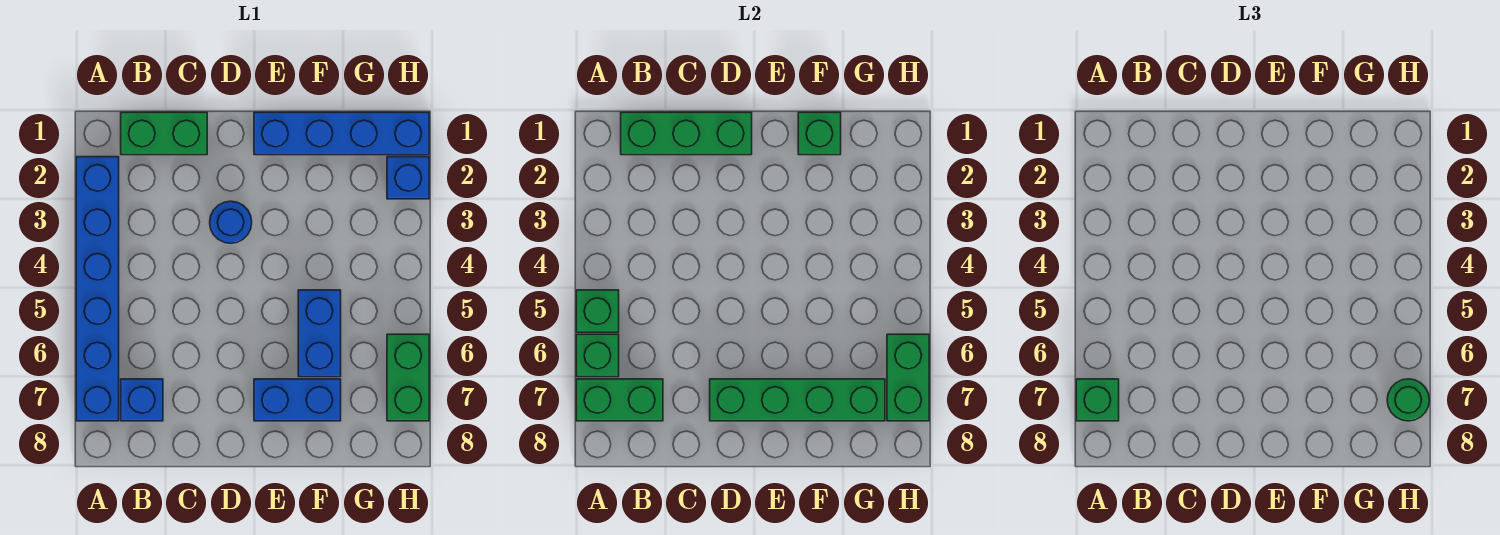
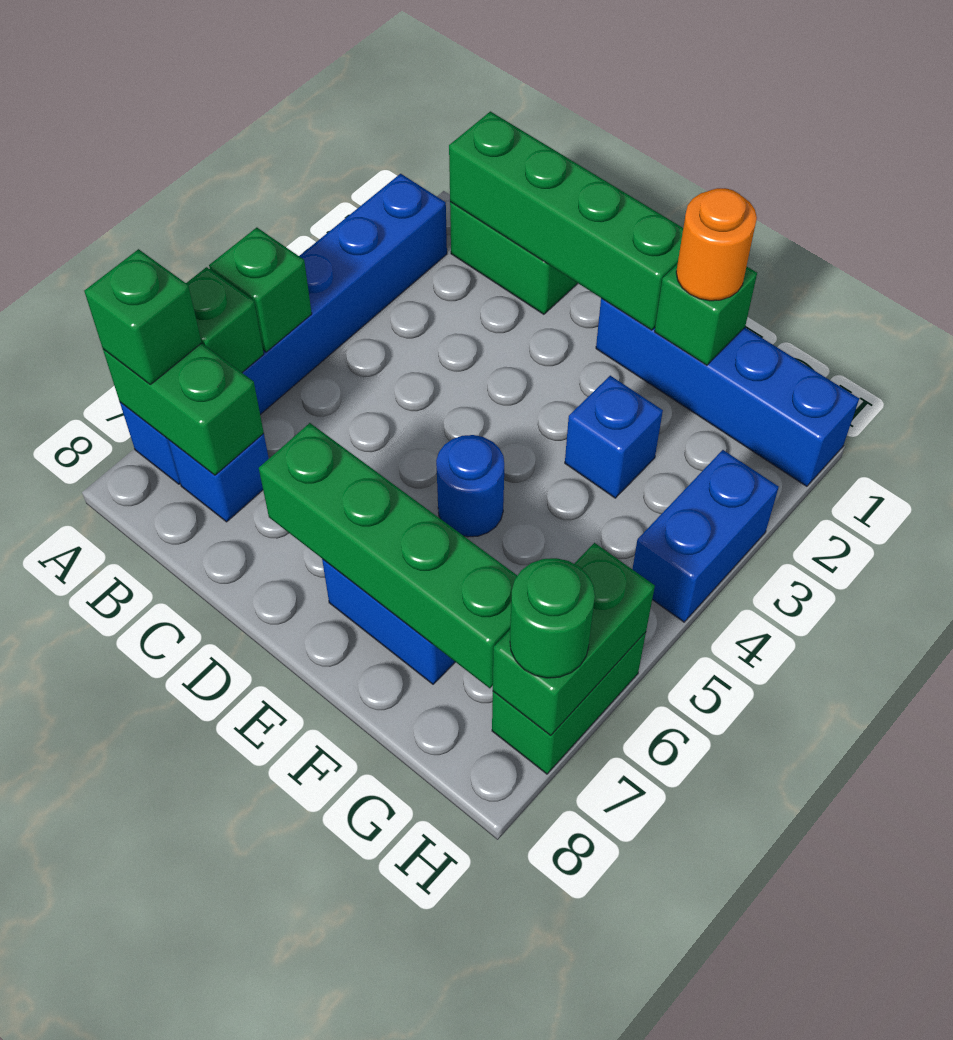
green brick B1:D1 level 2 -> green brick B1:E1 level 2
blue round brick D3 level 1 -> blue round brick E5 level 1
none -> orange round brick F1 level 3
blue brick F5:F6 level 1 -> blue brick H3:H4 level 1
blue brick H2 level 1 -> blue brick F3 level 1

